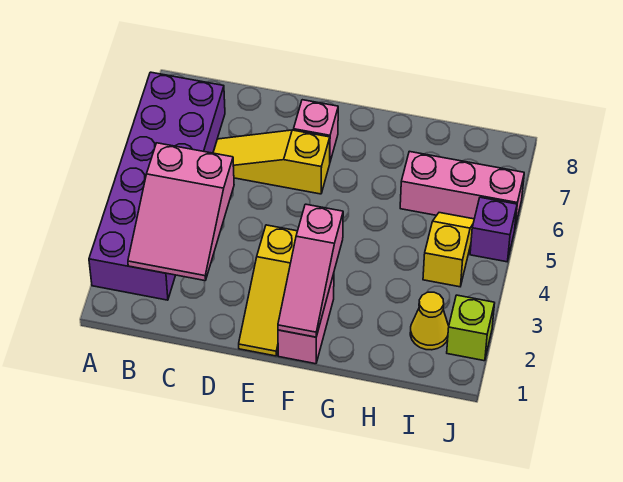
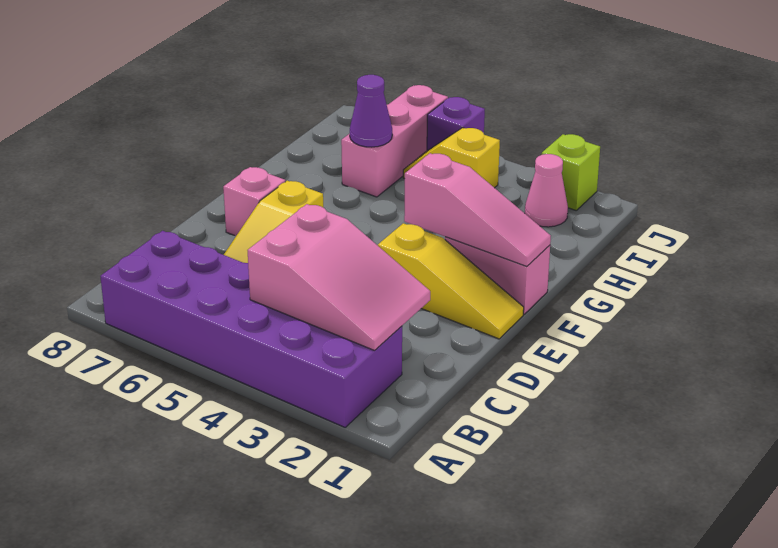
none -> purple cone H6 level 2
yellow cone I2 level 1 -> pink cone I2 level 1

